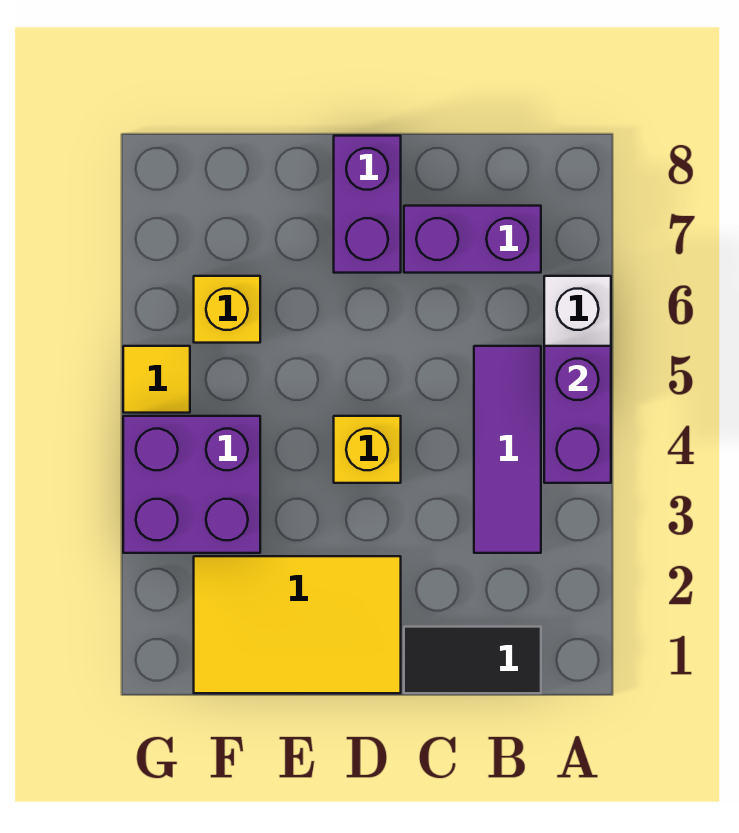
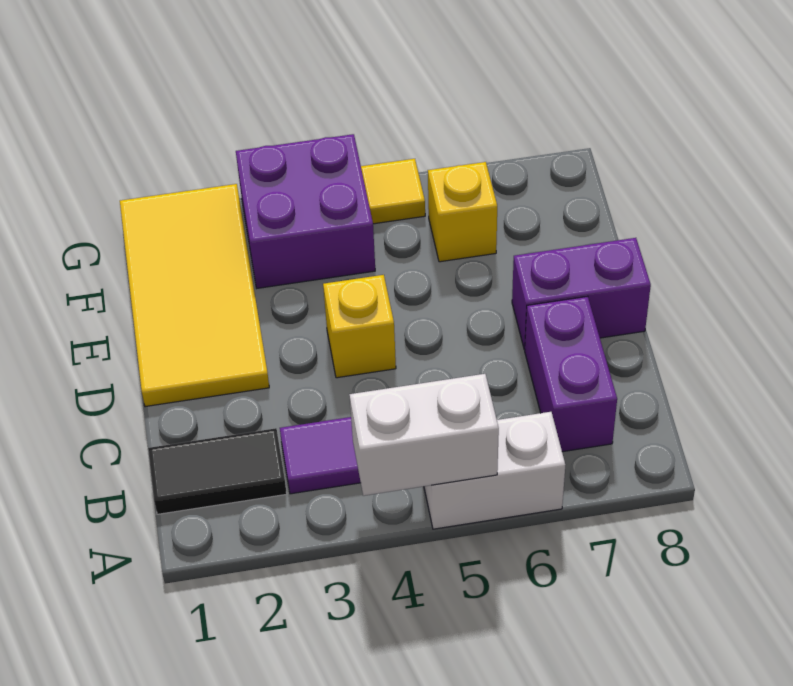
purple brick A4:A5 level 2 -> white brick A4:A5 level 2
black tile B1:C1 level 1 -> black tile B1:B2 level 1
yellow tile D1:F2 level 1 -> yellow tile D1:G2 level 1

